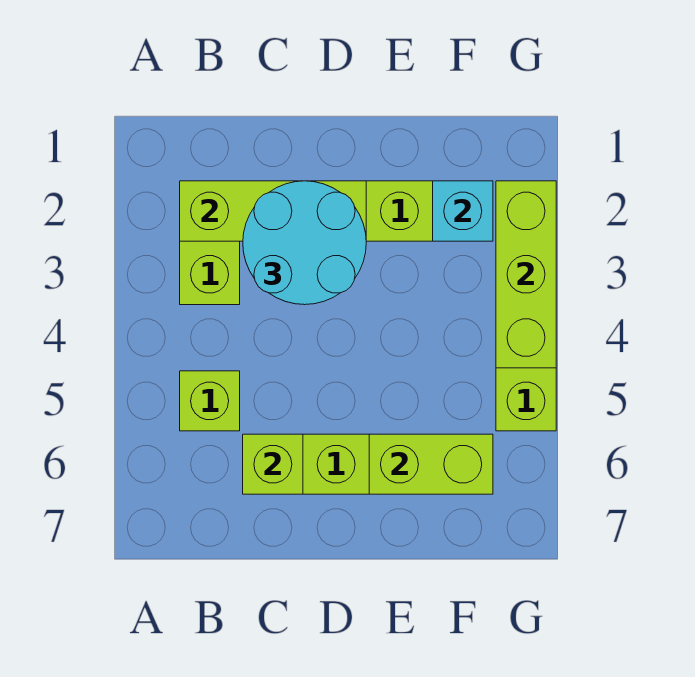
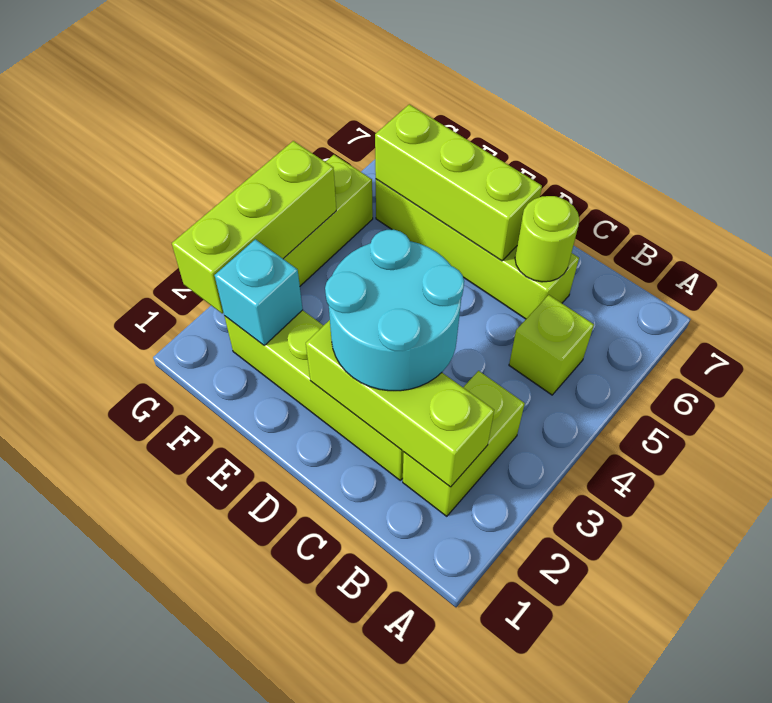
lime brick C6 level 2 -> lime round brick C6 level 2
lime brick E6:F6 level 2 -> lime brick D6:F6 level 2

